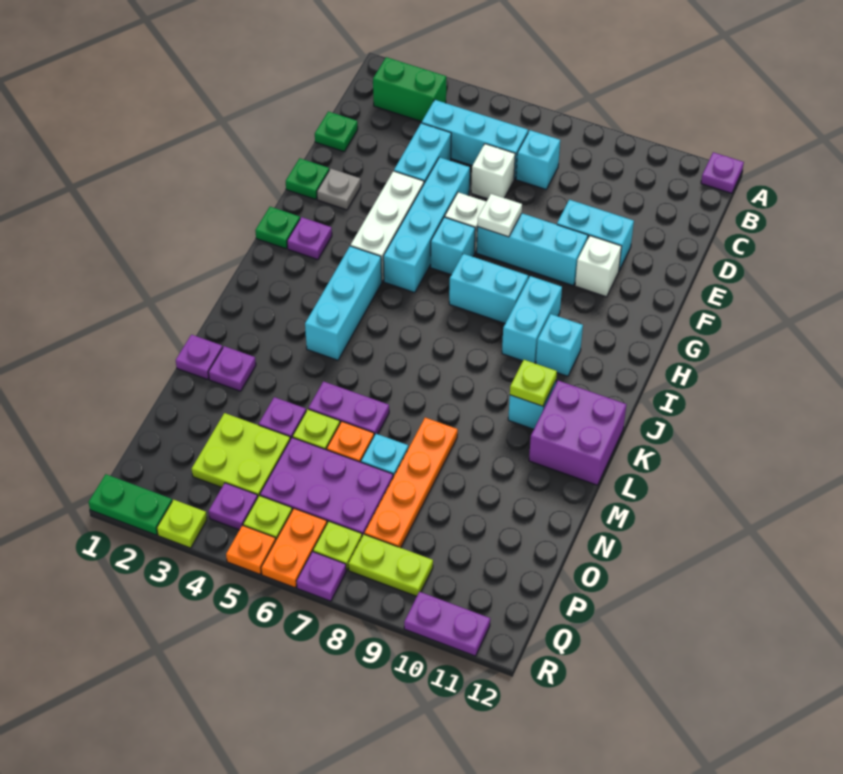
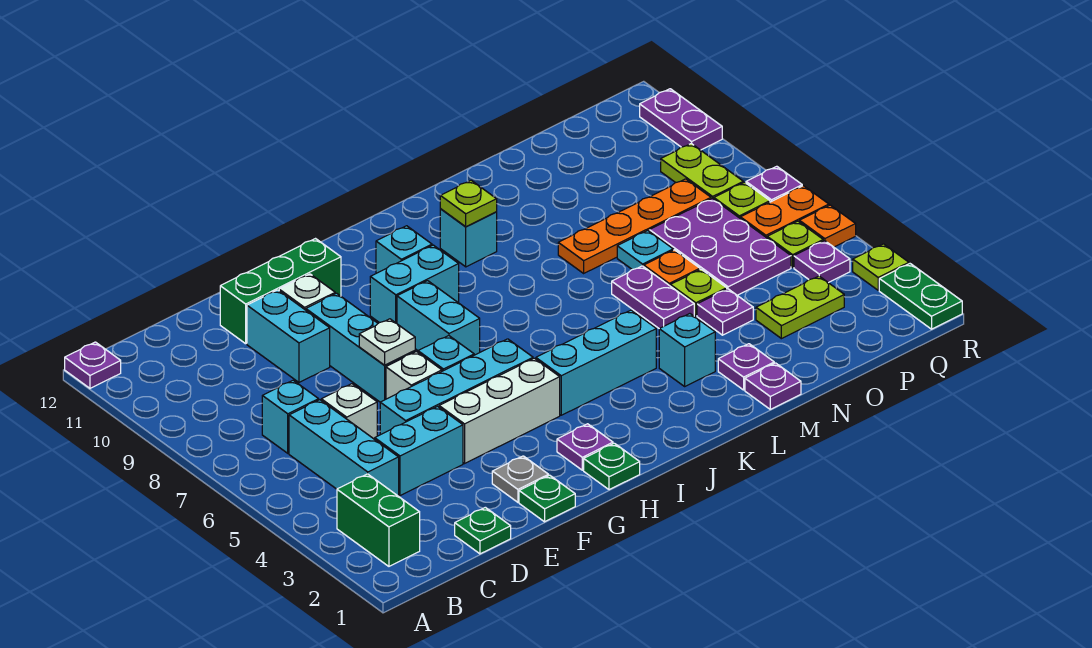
none -> green brick E11:G11 level 1
purple brick K11:L12 level 1 -> none
none -> cyan brick L3 level 1
lime plate O3:P4 level 1 -> lime plate O3:P3 level 1

